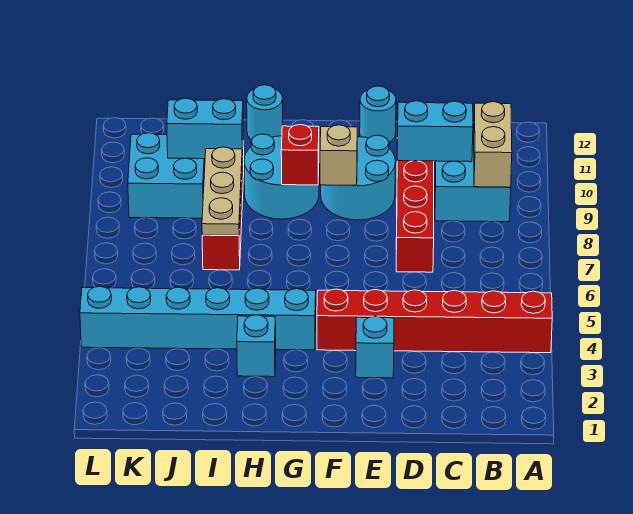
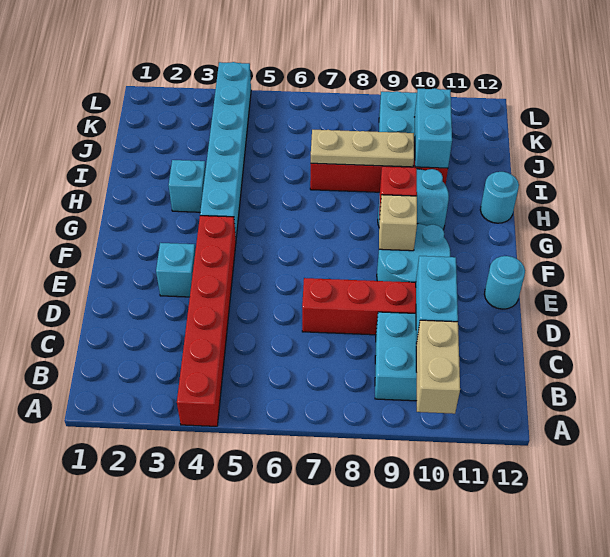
tan brick B9:B10 level 2 -> tan brick A10:B10 level 2

